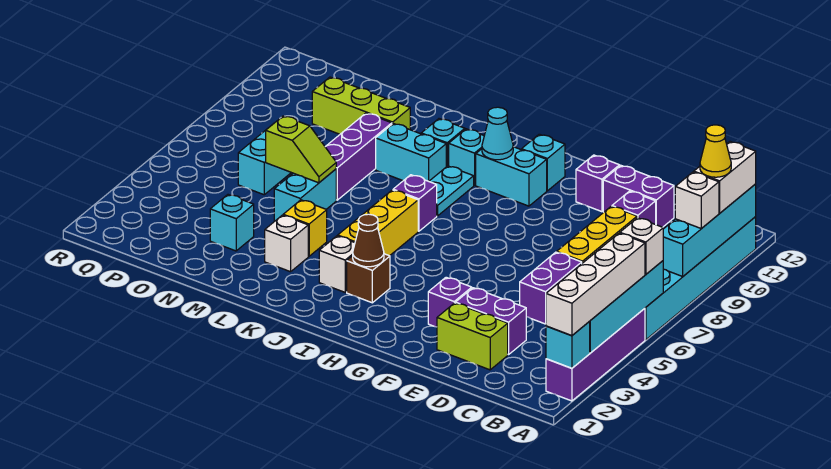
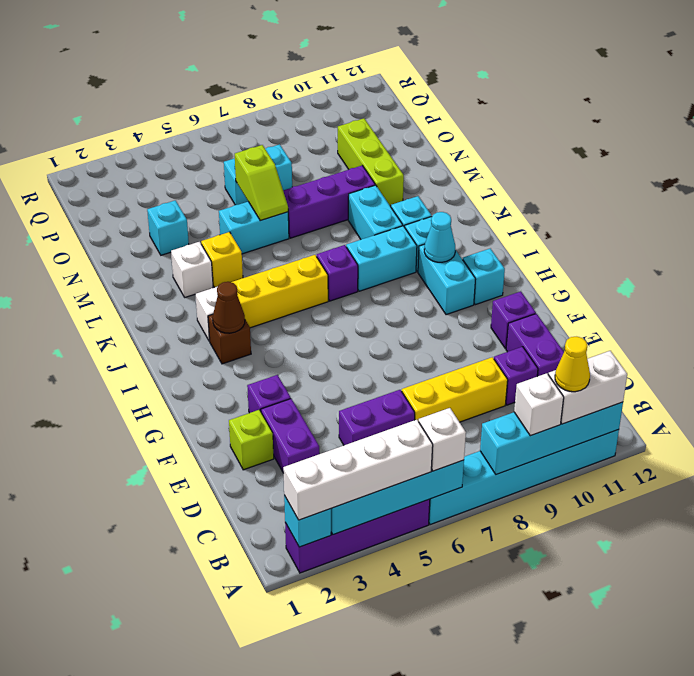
lime brick D2:E2 level 1 -> lime brick E2 level 1
cyan plate J8:J9 level 1 -> cyan brick J8:J9 level 1

